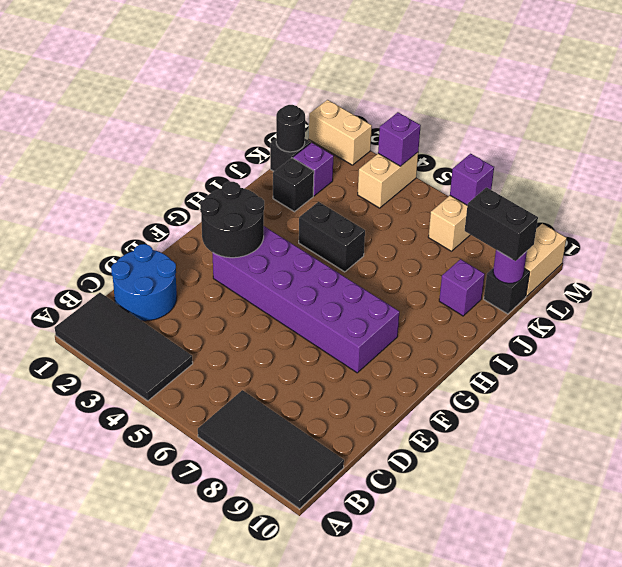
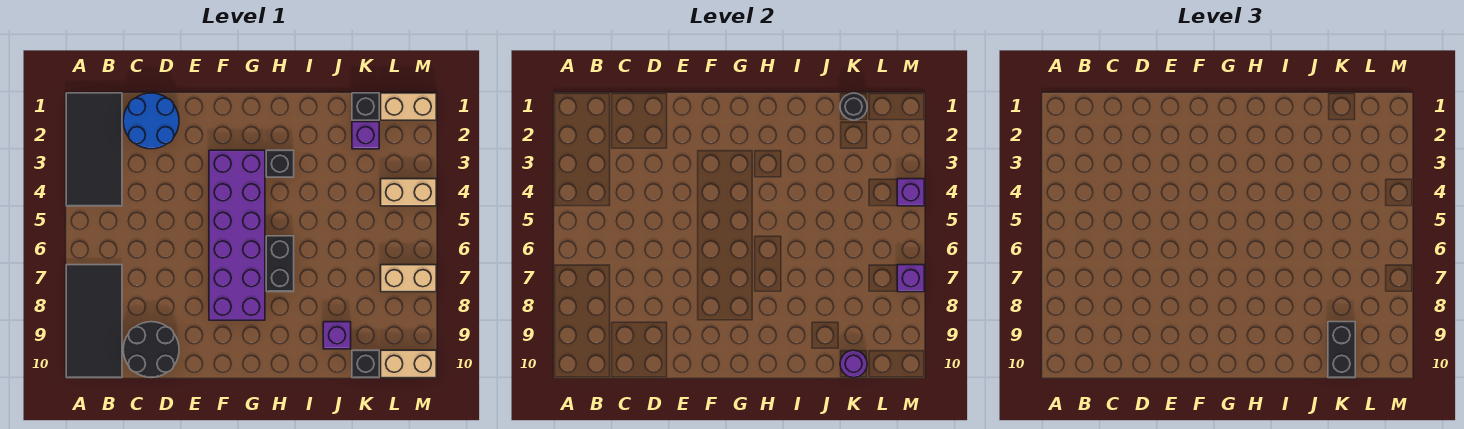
black round brick F2:G3 level 2 -> black round brick C9:D10 level 1
black brick I4:I5 level 1 -> black brick H6:H7 level 1
black brick J2 level 1 -> black brick H3 level 1
tan brick M1:M2 level 1 -> tan brick L1:M1 level 1

